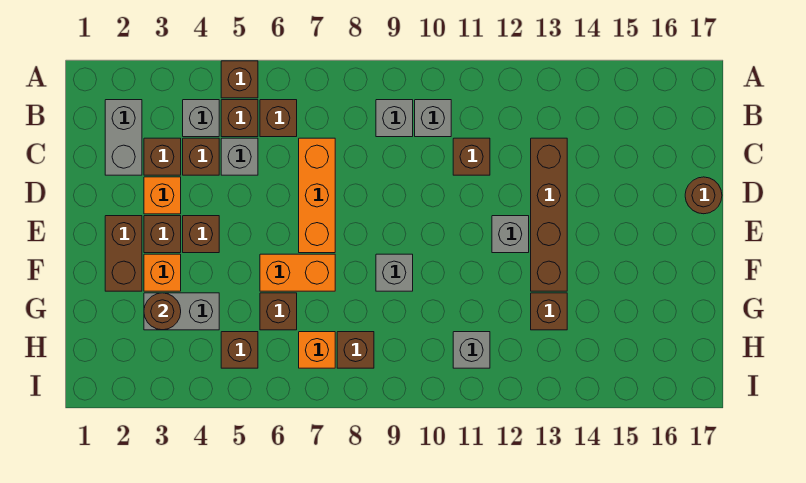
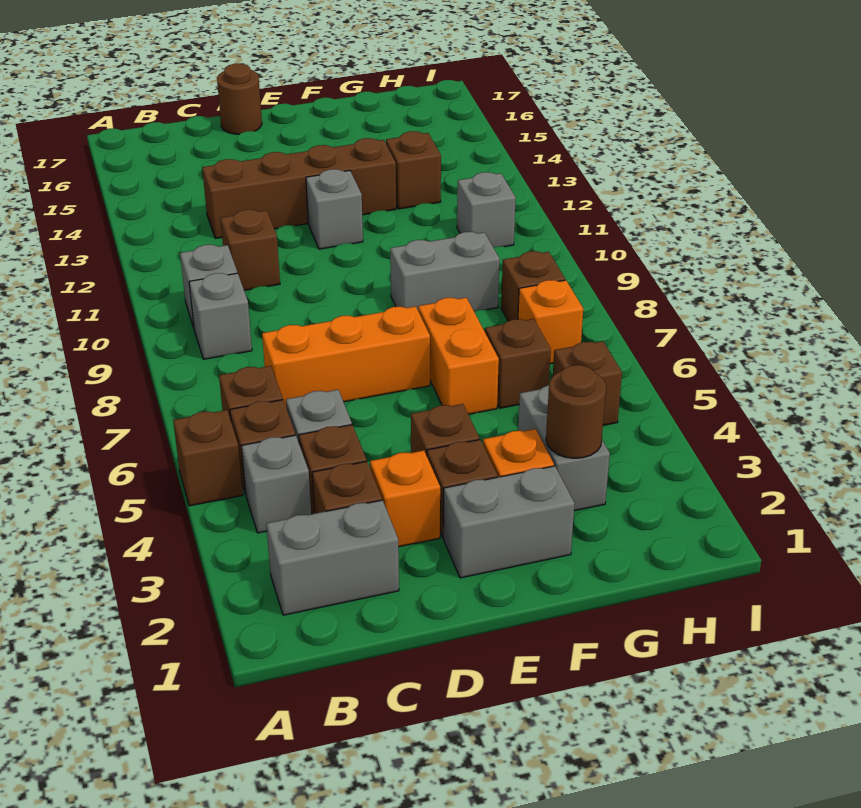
brown brick E2:F2 level 1 -> grey brick E2:F2 level 1
grey brick F9 level 1 -> grey brick F9:G9 level 1

